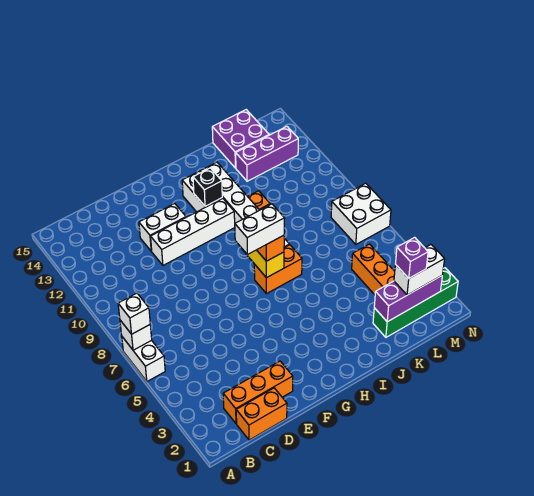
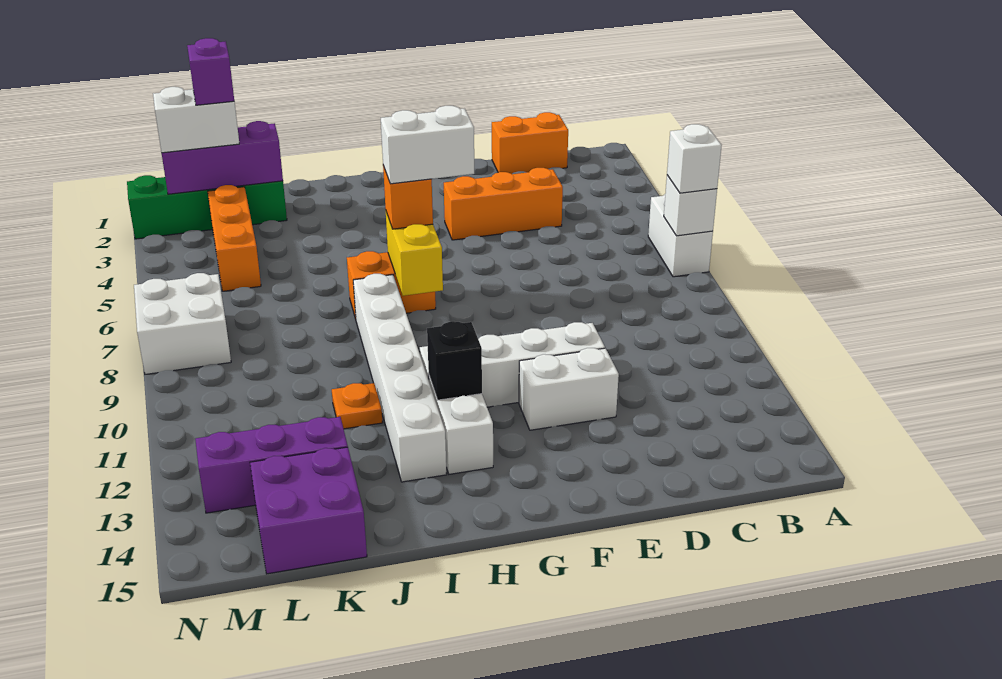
orange brick C2:E2 level 1 -> orange brick D4:F4 level 1

